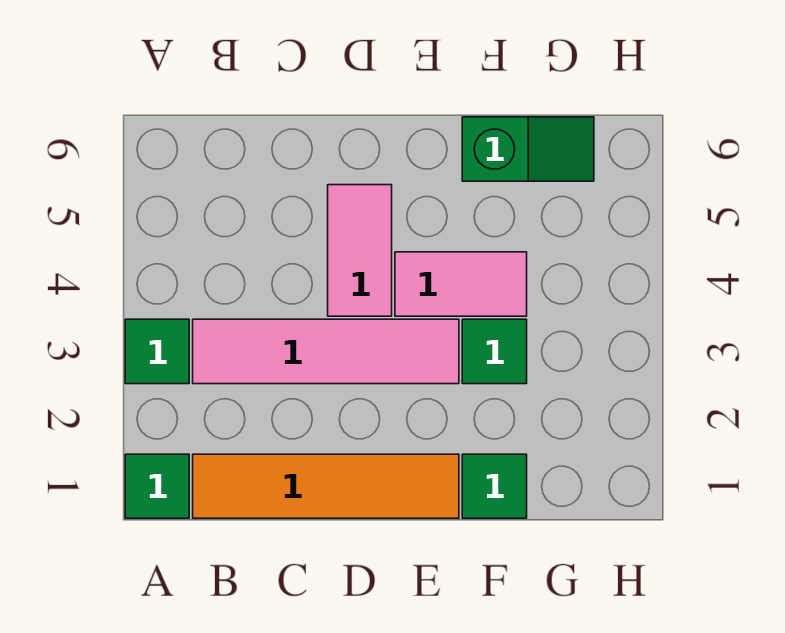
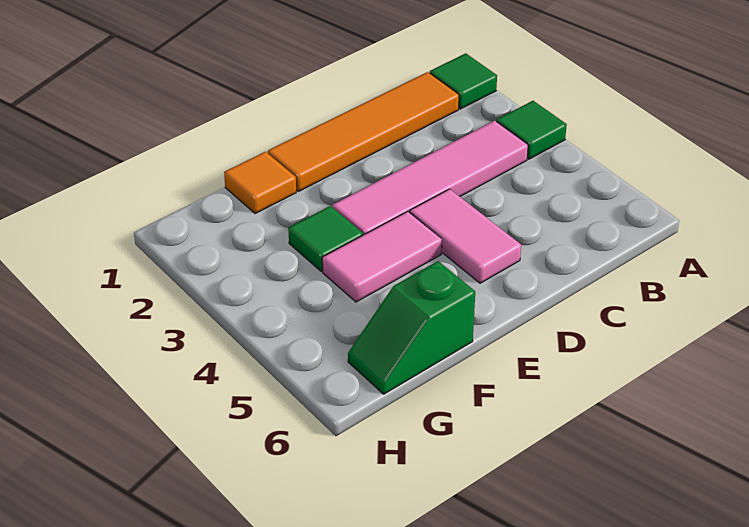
green tile F1 level 1 -> orange tile F1 level 1

